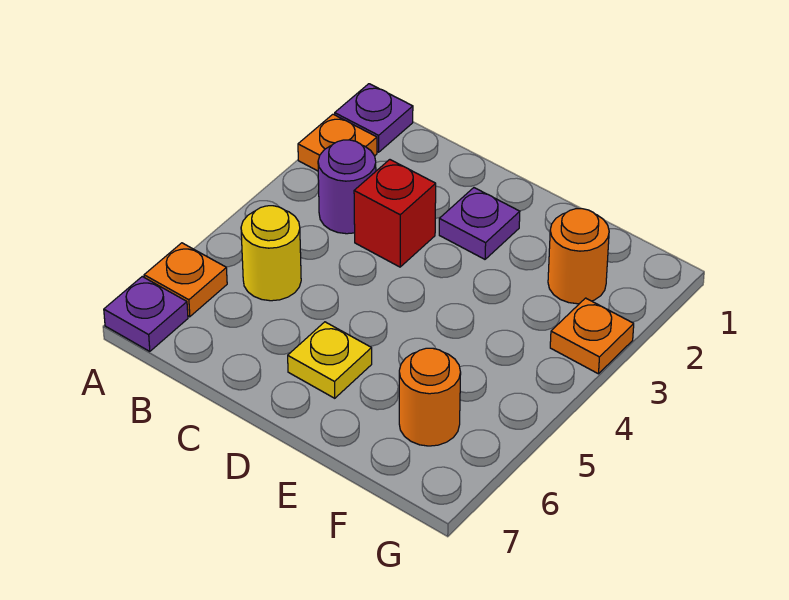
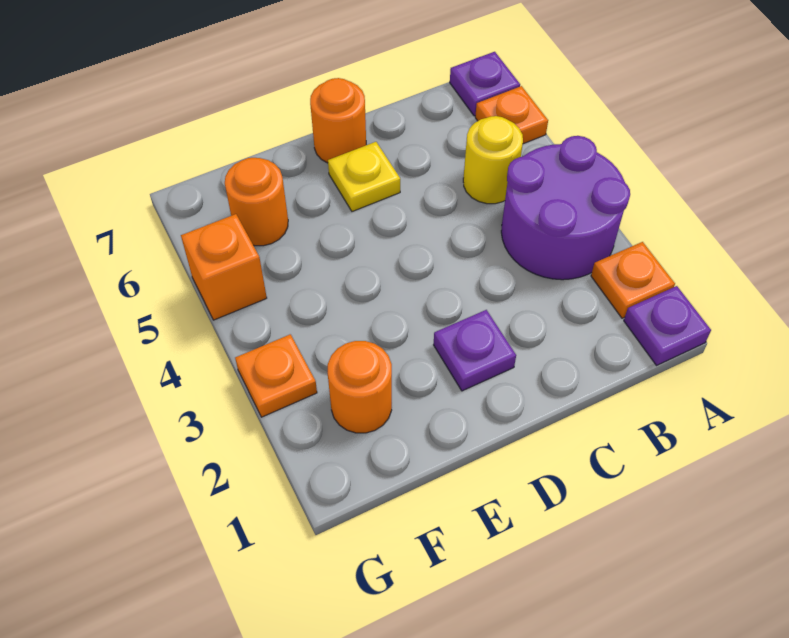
purple round brick B3 level 1 -> purple round brick A3:B4 level 1
red brick C3 level 1 -> none
none -> orange round brick D7 level 1
none -> orange brick G5 level 1

